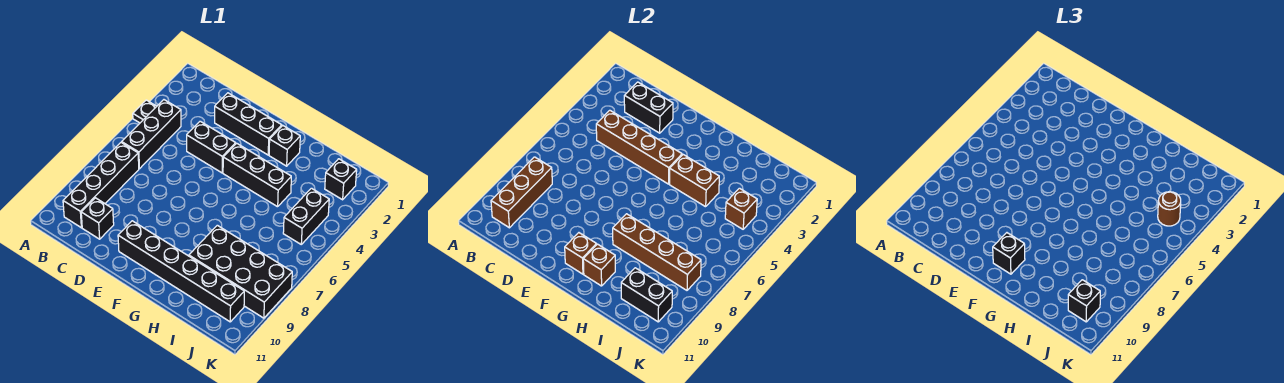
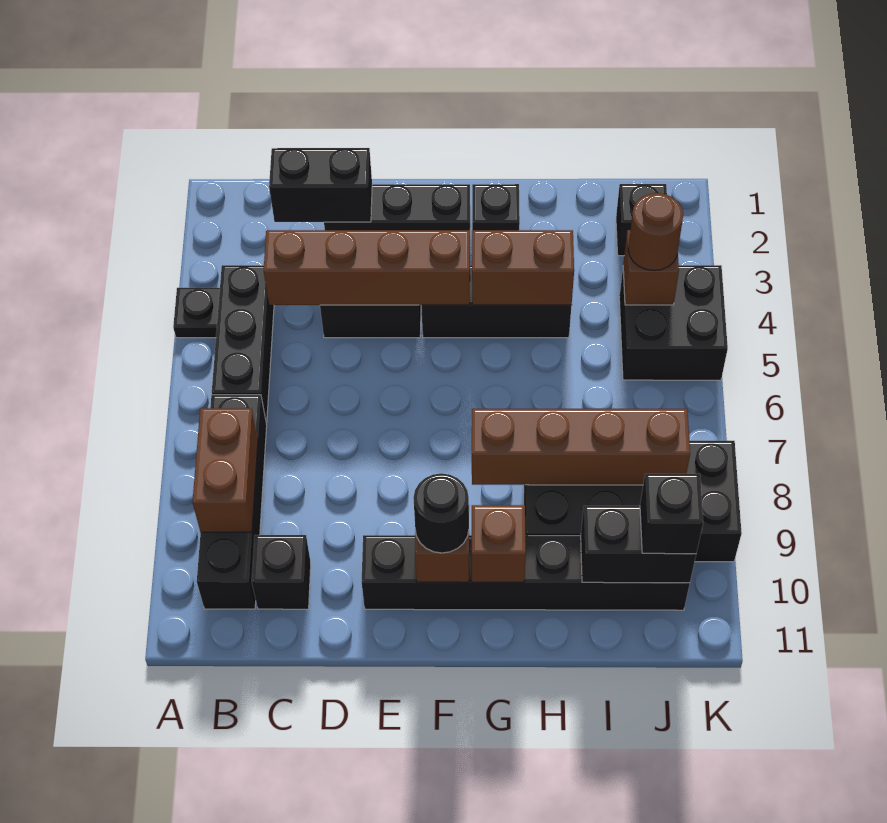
brown brick B8:B10 level 2 -> brown brick B8:B9 level 2
black brick F10 level 3 -> black round brick F10 level 3
black brick J4:J5 level 1 -> black brick J4:K5 level 1

